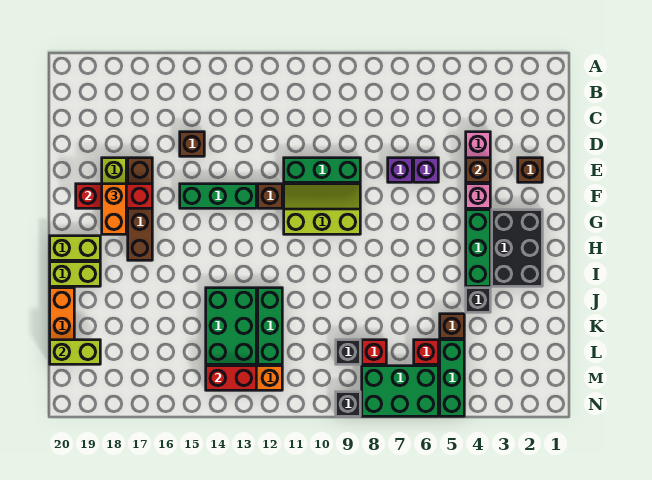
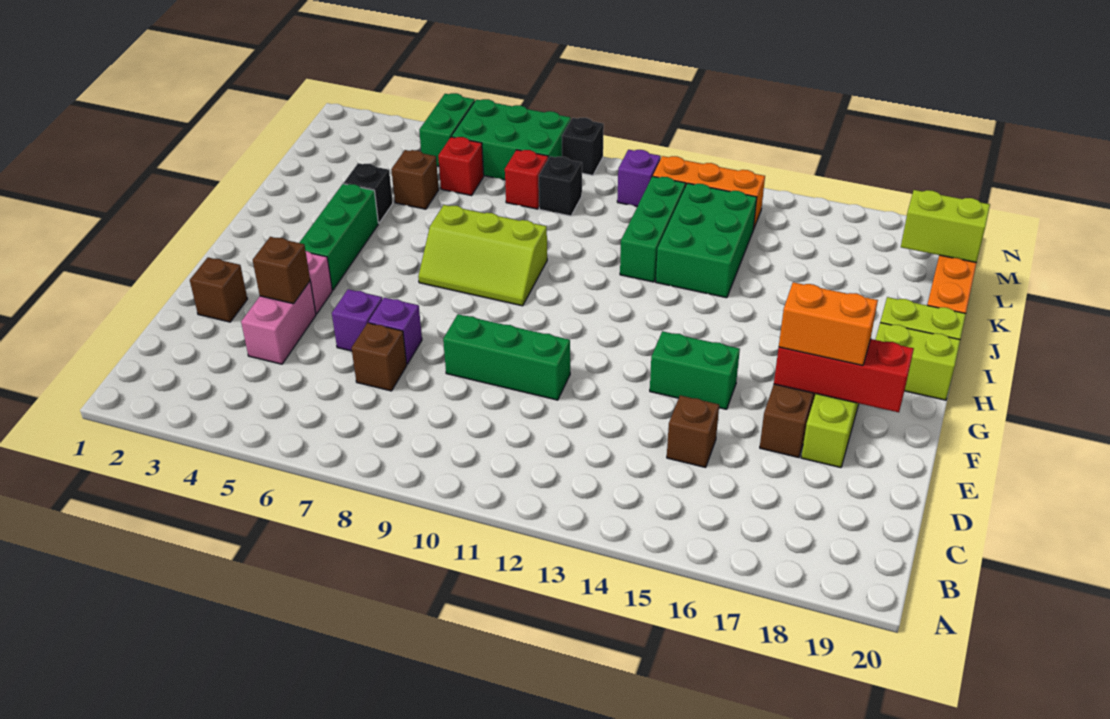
lime slope F9:G11 level 1 top G -> lime slope H7:I9 level 1 top I
brown brick F12 level 1 -> brown brick D7 level 1
green brick F13:F15 level 1 -> green brick F14:F15 level 1
orange brick F18:G18 level 3 -> orange brick F17:F18 level 3
black brick G2:I3 level 1 -> none
green brick L5:N5 level 1 -> green brick M5:N5 level 1
none -> purple brick M11 level 1
red brick M13:M14 level 2 -> none

